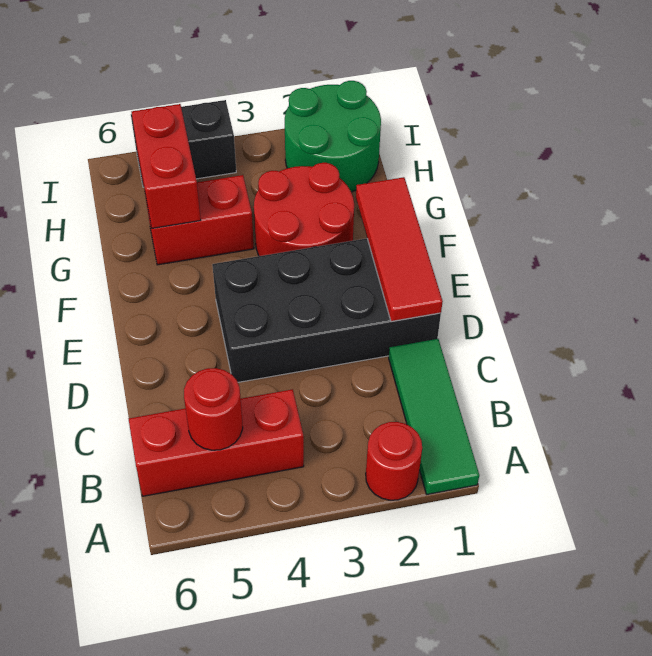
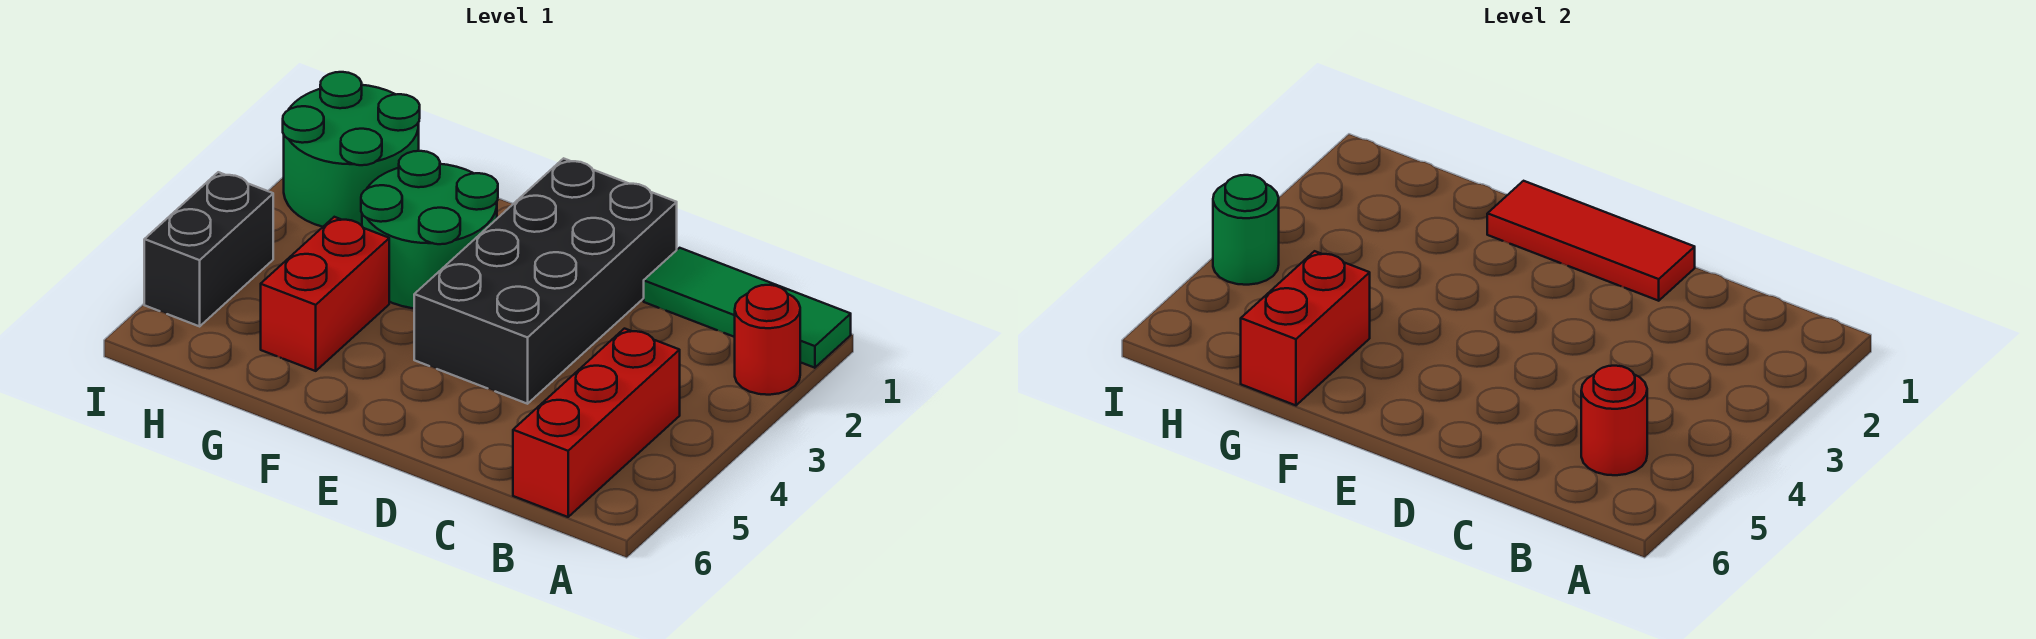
red round brick F2:G3 level 1 -> green round brick F2:G3 level 1
red brick G5:H5 level 2 -> red brick G5:G6 level 2
none -> green round brick I4 level 2

